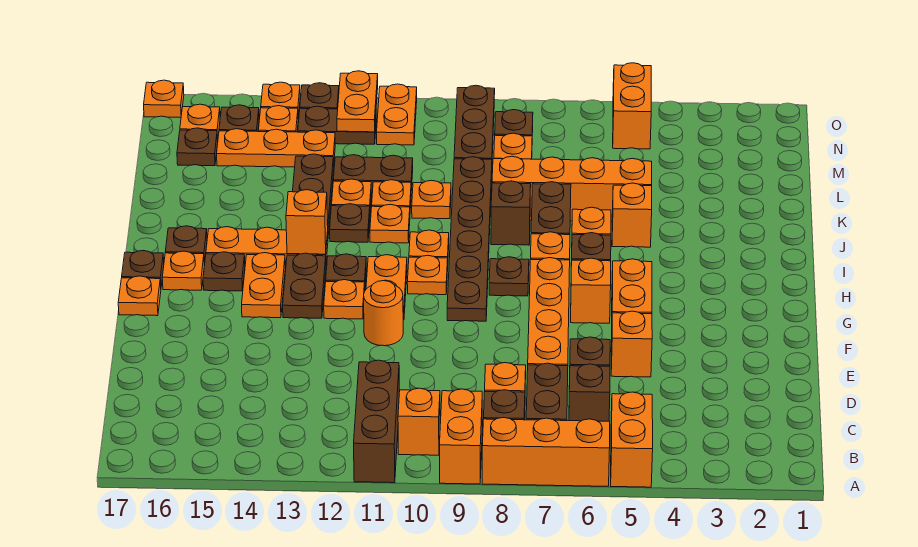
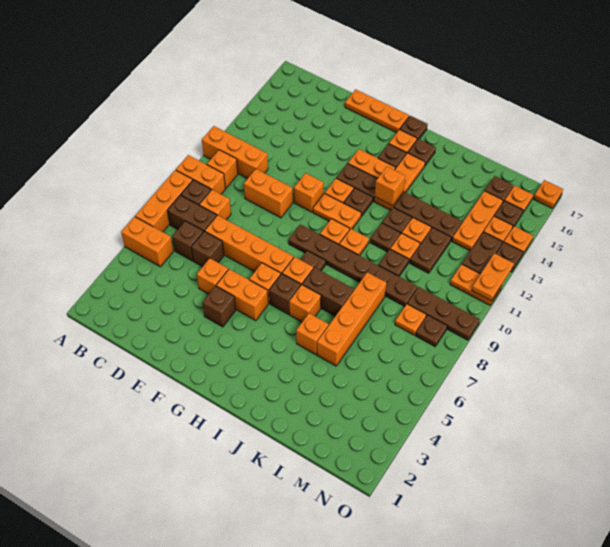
brown brick A11:C11 level 1 -> orange brick A11:C11 level 1
orange round brick F11 level 1 -> orange brick F11 level 1
orange plate G17 level 1 -> orange plate E17:G17 level 1
brown brick J8 level 1 -> brown brick F4 level 1
orange plate J11 level 1 -> brown plate J11 level 1
orange plate K10 level 1 -> brown plate K10 level 1
orange brick N5:O5 level 1 -> orange brick D10:E10 level 1
orange plate N12:O12 level 2 -> orange plate O11:O12 level 2

